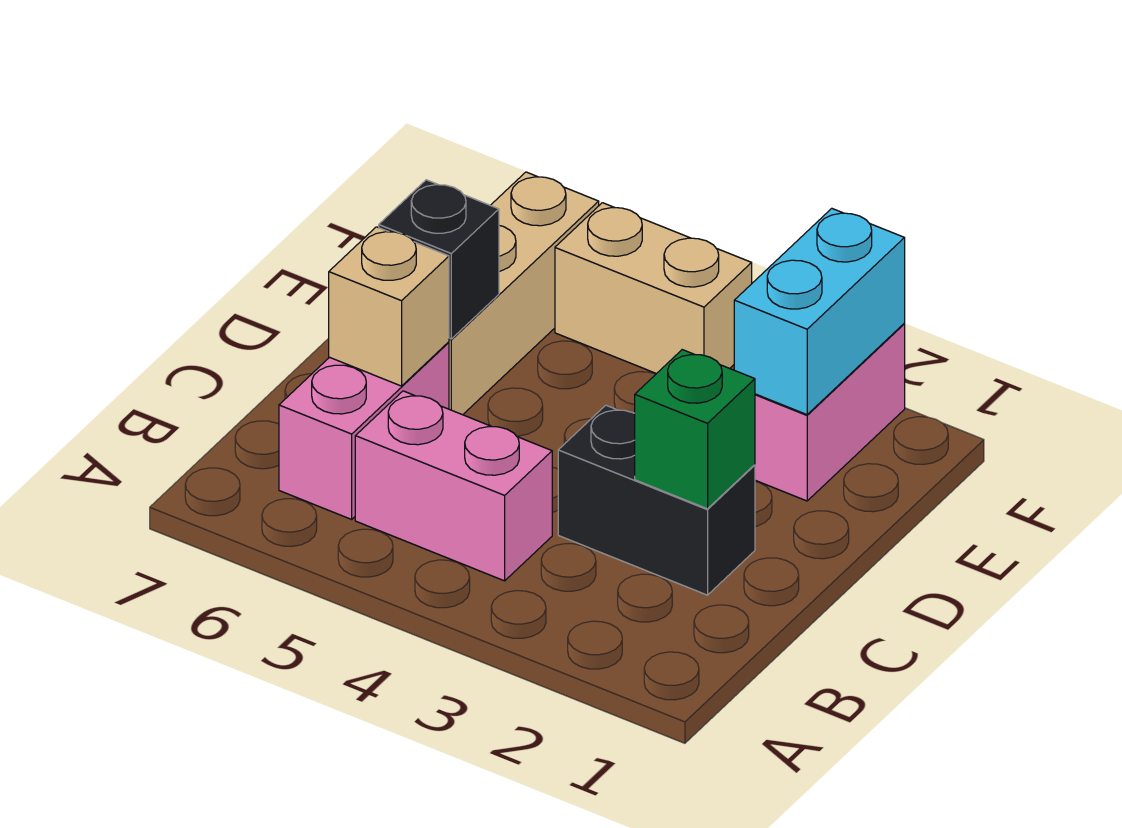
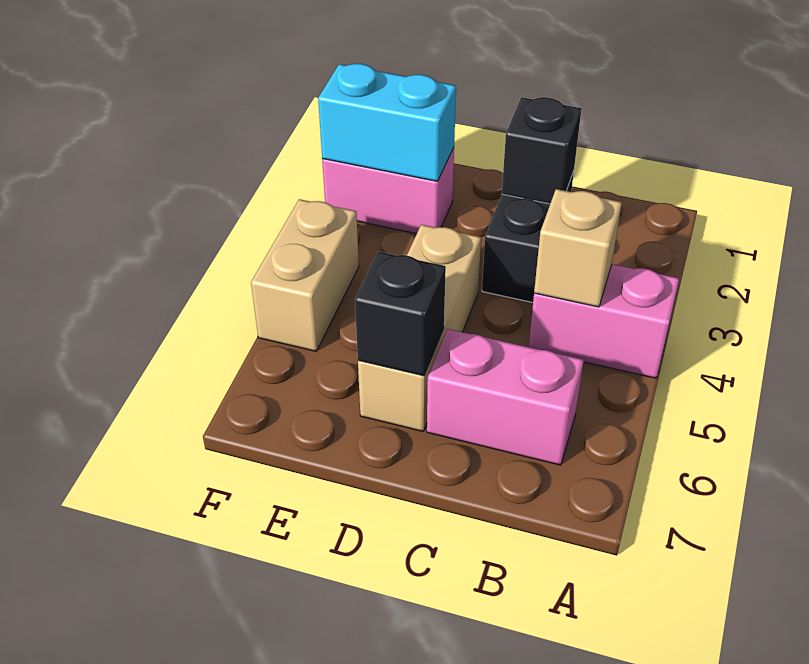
pink brick B4:B5 level 1 -> pink brick A4:B4 level 1
green brick C2 level 2 -> black brick C2 level 2
tan brick C6 level 2 -> tan brick B4 level 2
tan brick D6:F6 level 1 -> tan brick D4:D6 level 1

